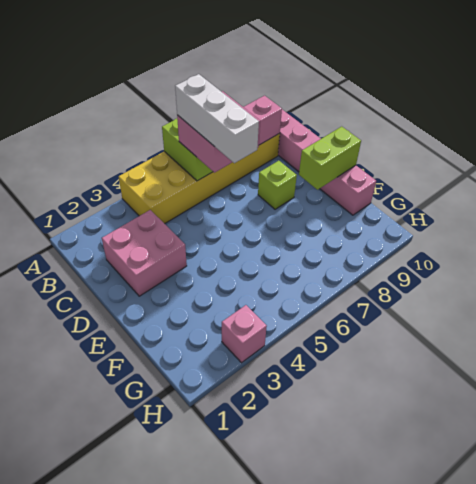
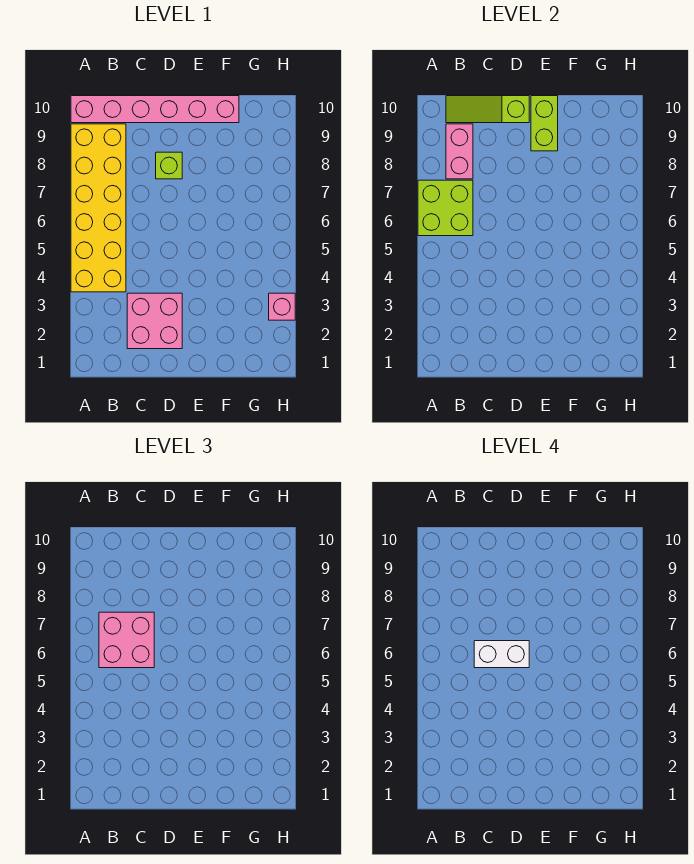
white brick B6:D6 level 4 -> white brick C6:D6 level 4
none -> lime slope B10:D10 level 2 top D

